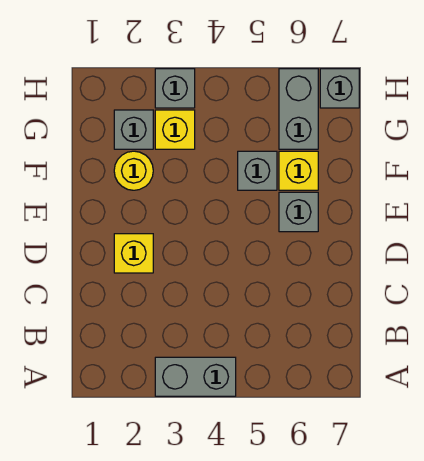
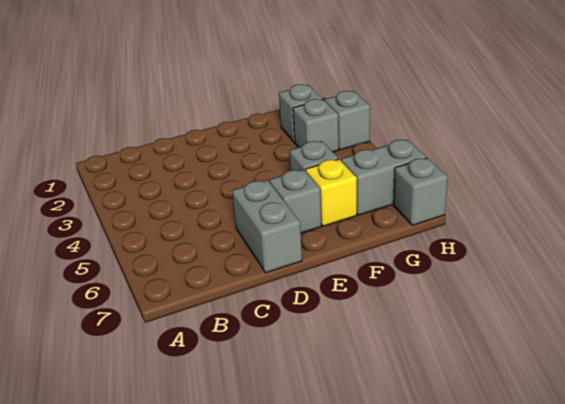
grey brick A3:A4 level 1 -> grey brick D6:D7 level 1
yellow brick D2 level 1 -> none
yellow round brick F2 level 1 -> none
yellow brick G3 level 1 -> grey brick G3 level 1

